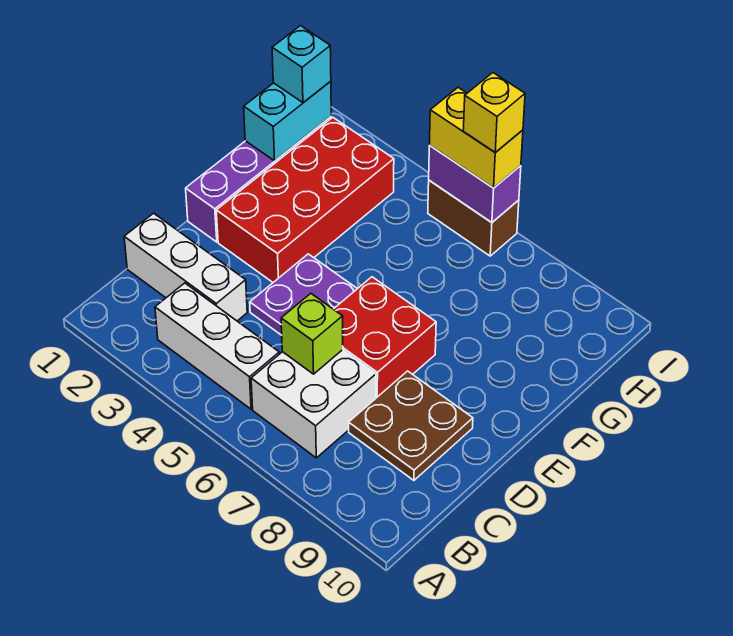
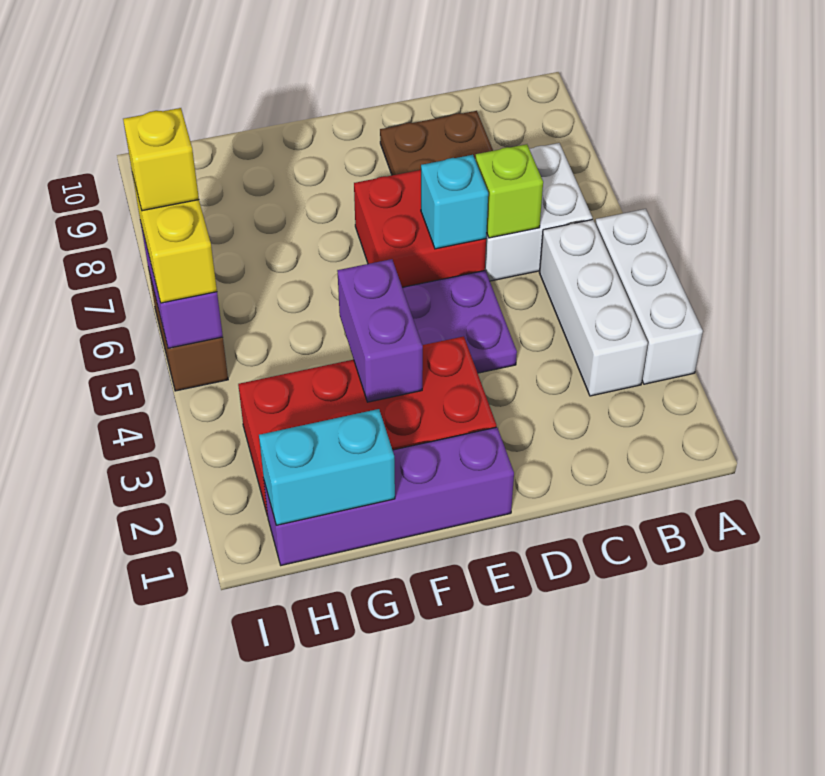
white brick C1:C3 level 1 -> white brick A3:A5 level 1
none -> purple brick F3:F4 level 2
cyan brick H1 level 3 -> cyan brick D6 level 2

